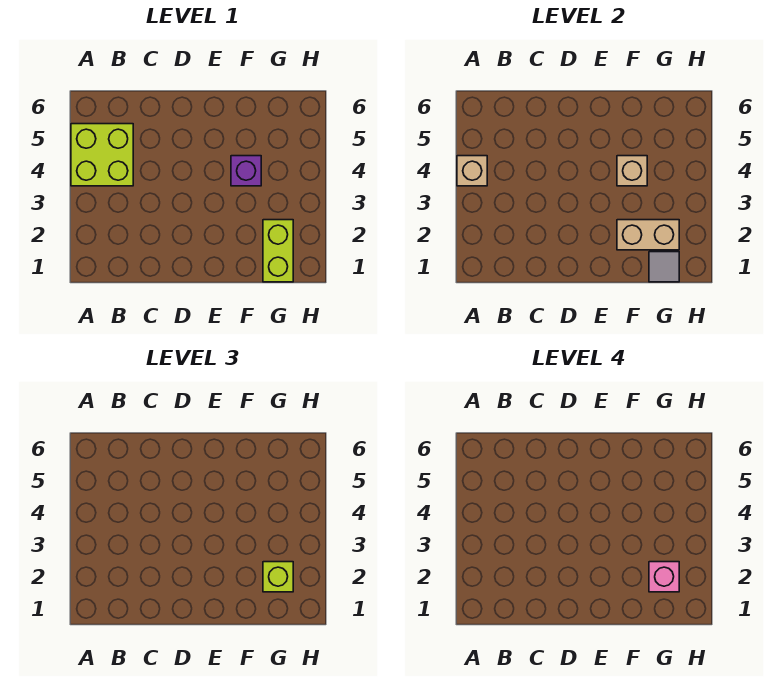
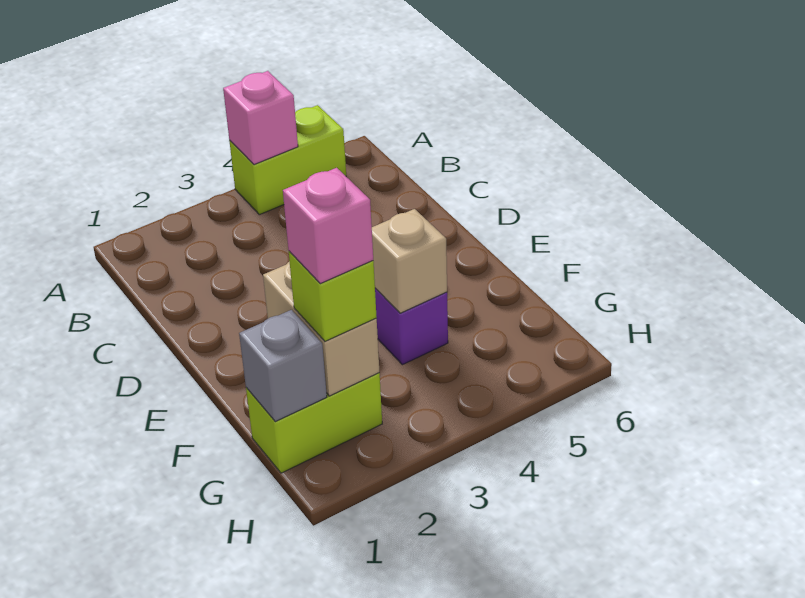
lime brick A4:B5 level 1 -> lime brick A4:A5 level 1
tan brick A4 level 2 -> pink brick A4 level 2
grey tile G1 level 2 -> grey brick G1 level 2

